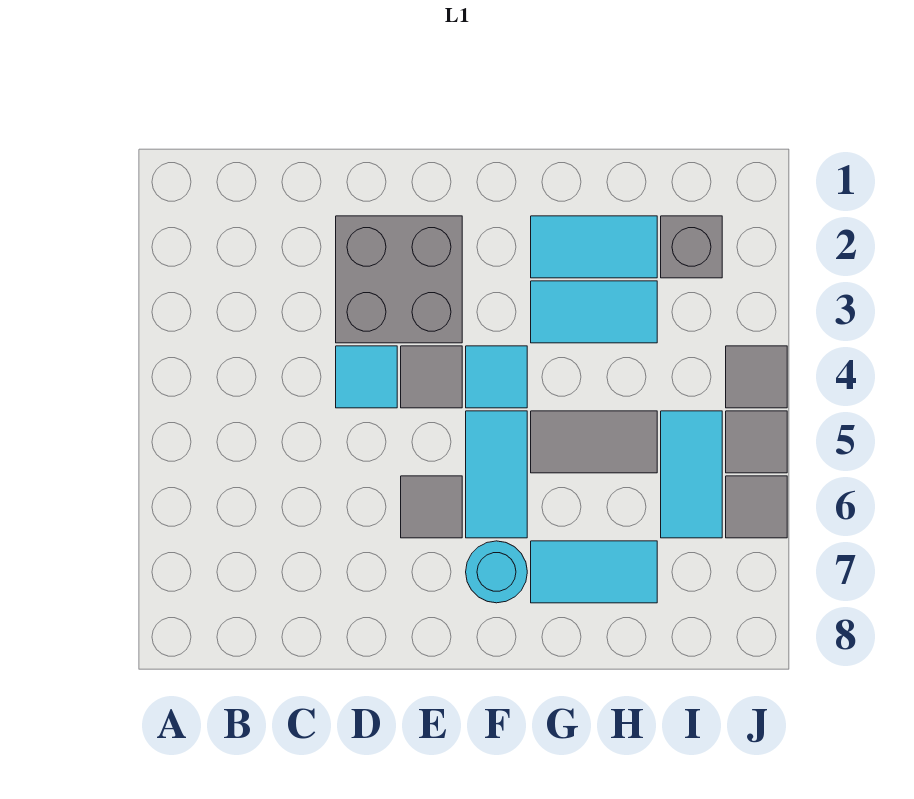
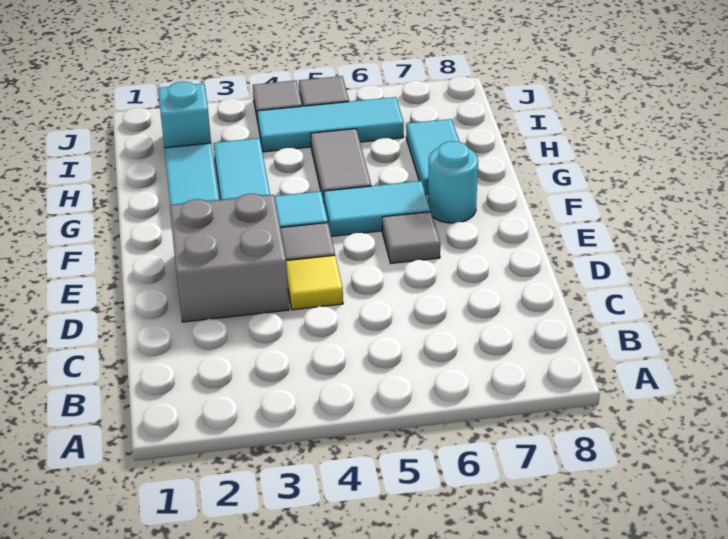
cyan tile D4 level 1 -> yellow tile D4 level 1
grey brick I2 level 1 -> cyan brick I2 level 1
cyan tile I5:I6 level 1 -> cyan tile I4:I6 level 1
grey tile J6 level 1 -> none

